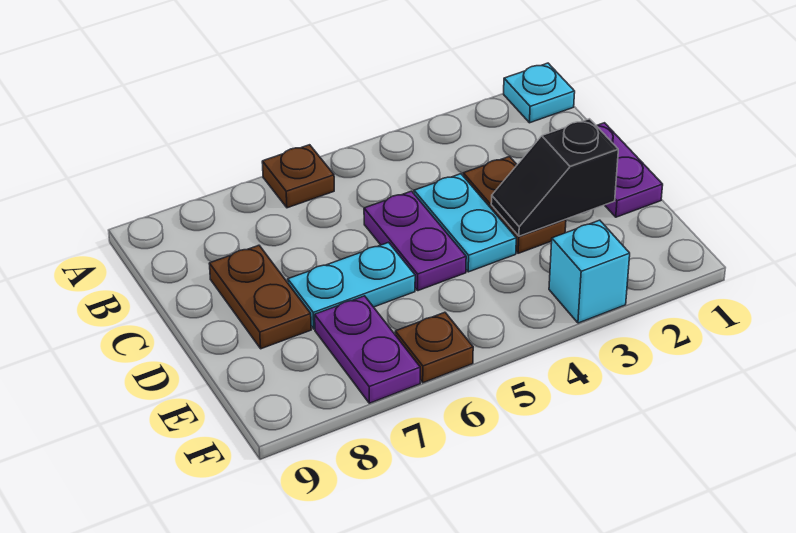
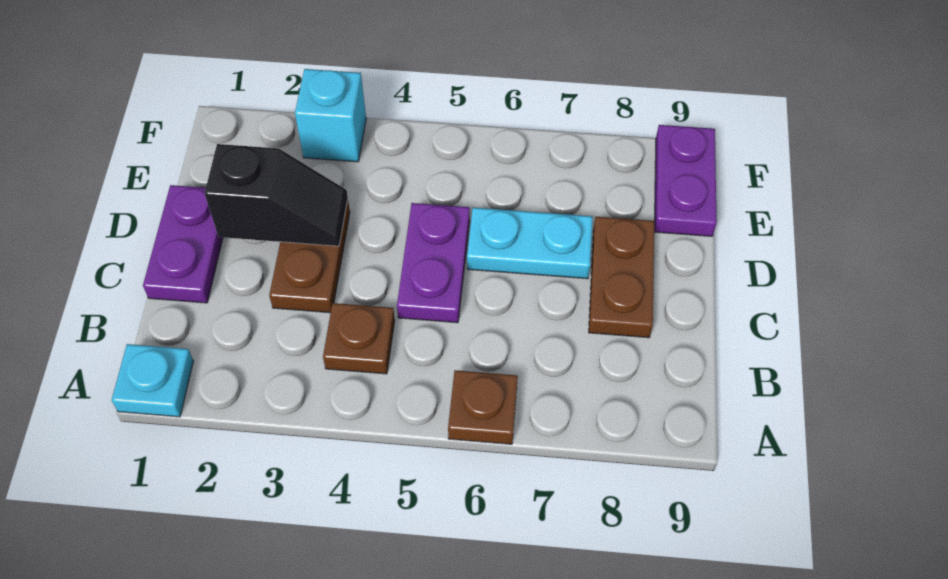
cyan plate C4:D4 level 1 -> none
purple plate E7:F7 level 1 -> purple plate E9:F9 level 1
brown plate F6 level 1 -> brown plate B4 level 1

